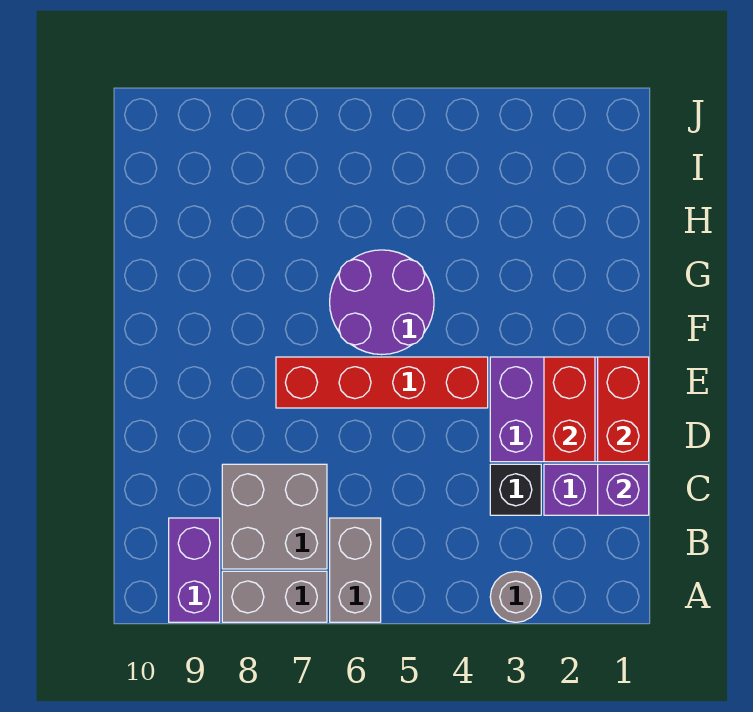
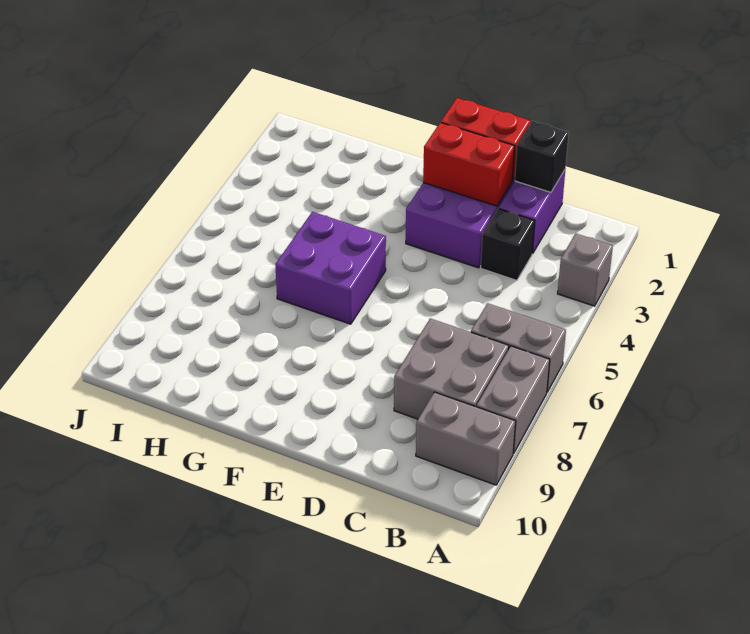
grey round brick A3 level 1 -> grey brick A3 level 1
purple brick A9:B9 level 1 -> grey brick A9:B9 level 1
purple brick C1 level 2 -> black brick C1 level 2
red brick E4:E7 level 1 -> none
purple round brick F5:G6 level 1 -> purple brick F5:G6 level 1

